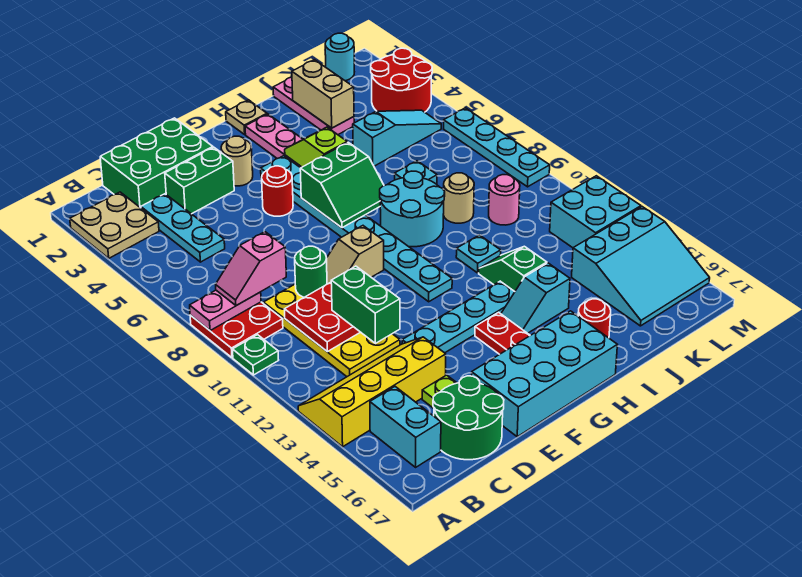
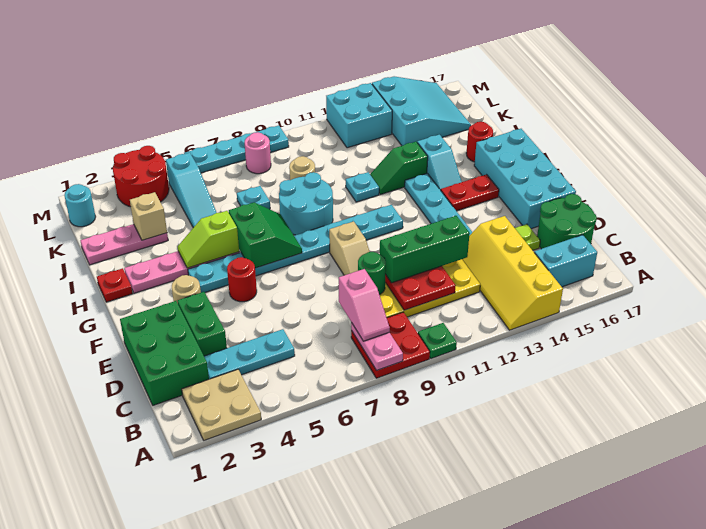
green brick D11:D12 level 3 -> green brick D10:D12 level 3
tan plate H1 level 1 -> red plate H1 level 1
tan brick J2:J3 level 2 -> tan brick J3 level 2
cyan slope J5:L5 level 1 top J -> cyan slope J5:L5 level 1 top L
pink round brick K10 level 1 -> pink round brick L8 level 1

